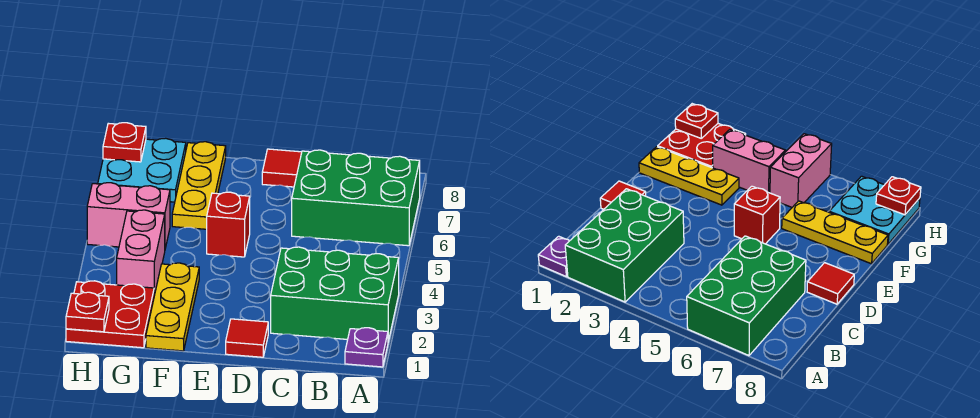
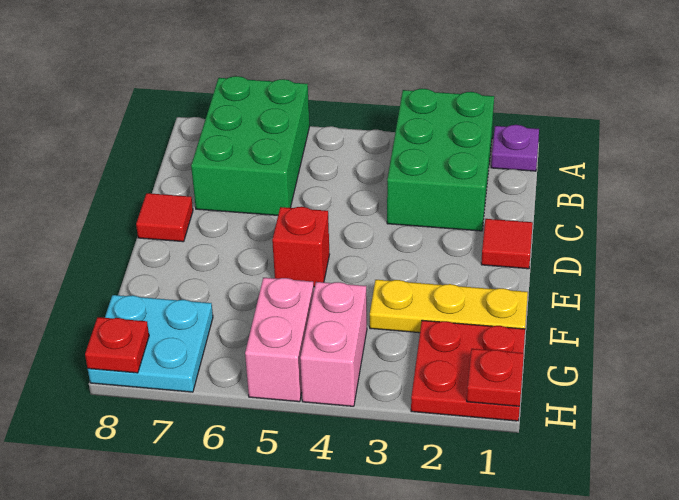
yellow plate F6:F8 level 1 -> none
pink brick G3:G4 level 1 -> pink brick G4:H4 level 1

